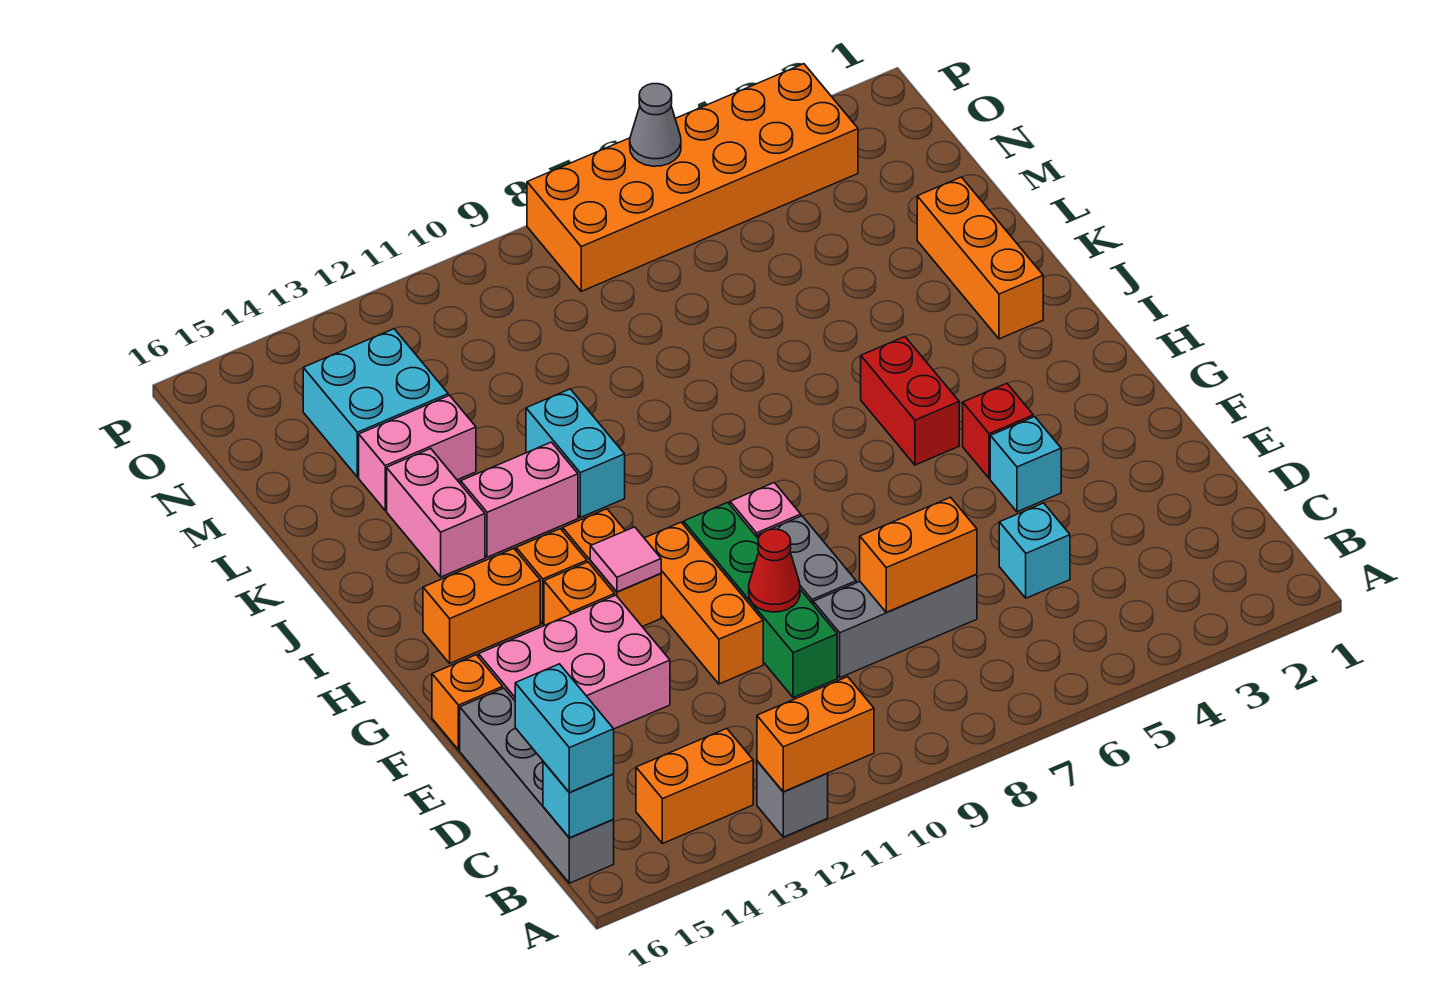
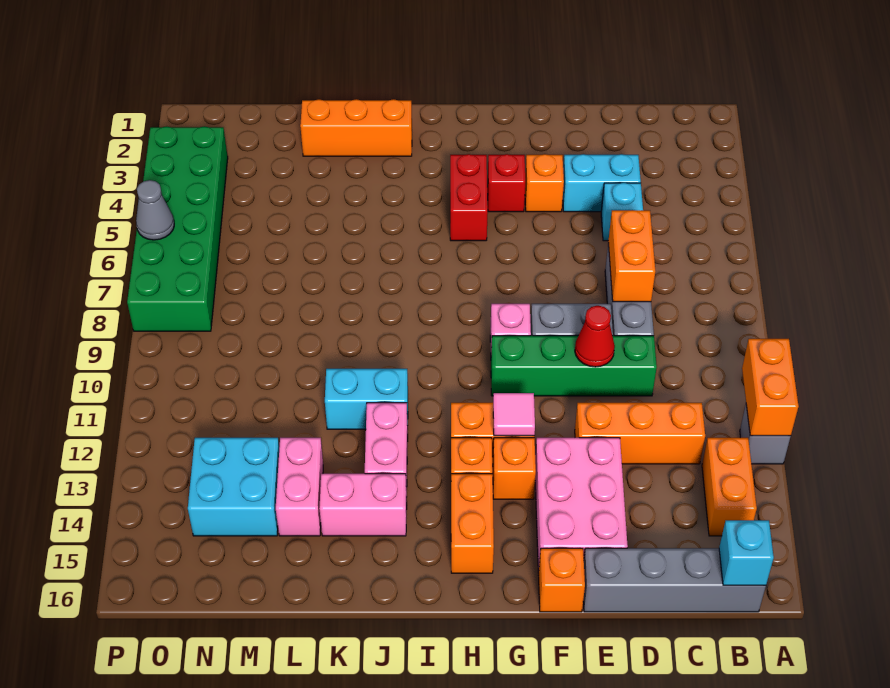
cyan brick B16:C16 level 3 -> cyan brick D4:E4 level 1
orange brick E11:G11 level 1 -> orange brick C12:E12 level 1
cyan brick F4 level 1 -> orange brick F4 level 1
red brick H5:I5 level 1 -> red brick H4:H5 level 1
orange brick O3:P8 level 1 -> green brick O3:P8 level 1

